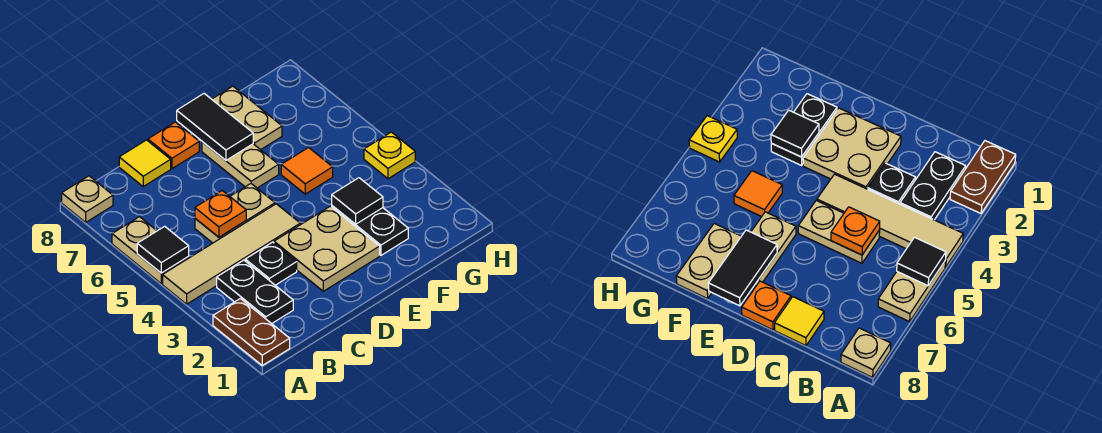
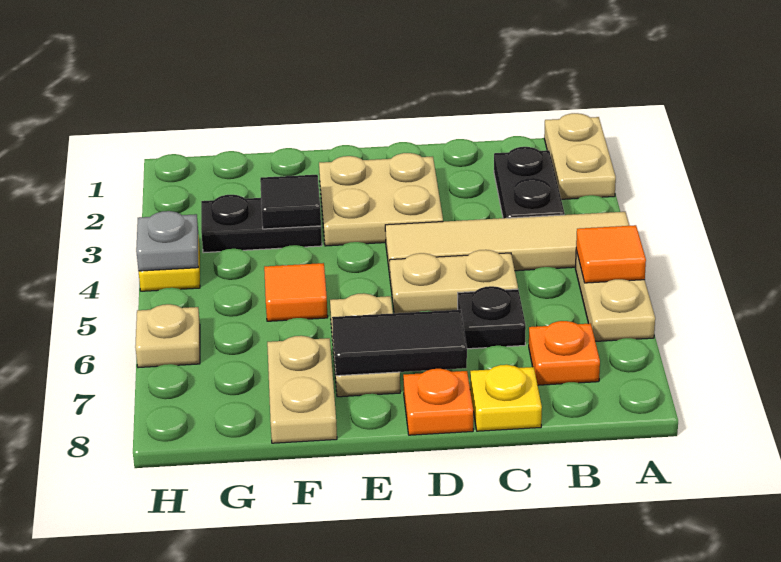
brown plate A1:A2 level 1 -> tan plate A1:A2 level 1
black tile A5 level 2 -> orange tile A5 level 2
tan plate A8 level 1 -> tan plate H6 level 1
black plate C3 level 1 -> black plate C6 level 1
orange plate C5 level 2 -> orange plate B7 level 1
yellow tile C8 level 1 -> yellow plate C8 level 1
black tile E7:E8 level 2 -> black tile D7:E7 level 2
black plate F2:F3 level 1 -> black plate F3:G3 level 1
none -> grey plate H4 level 2

